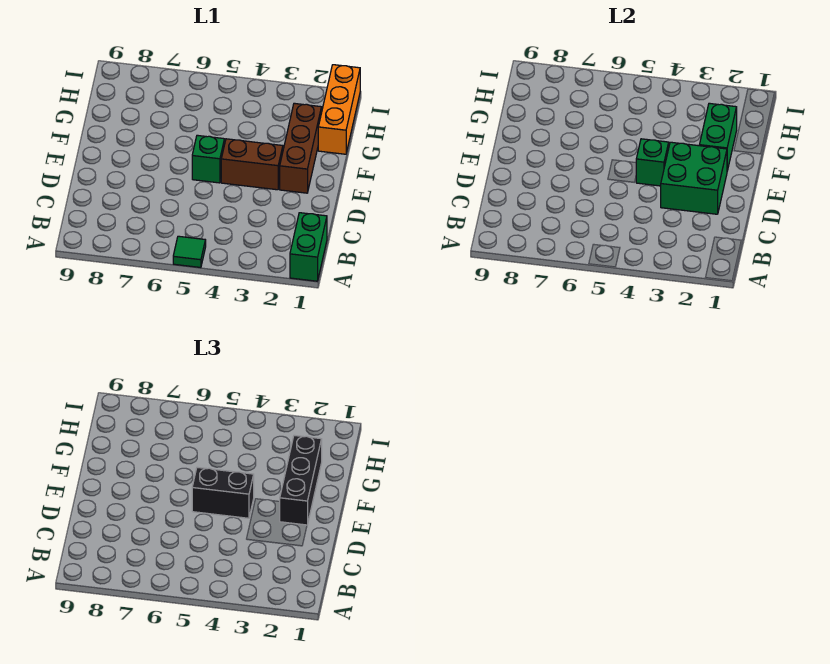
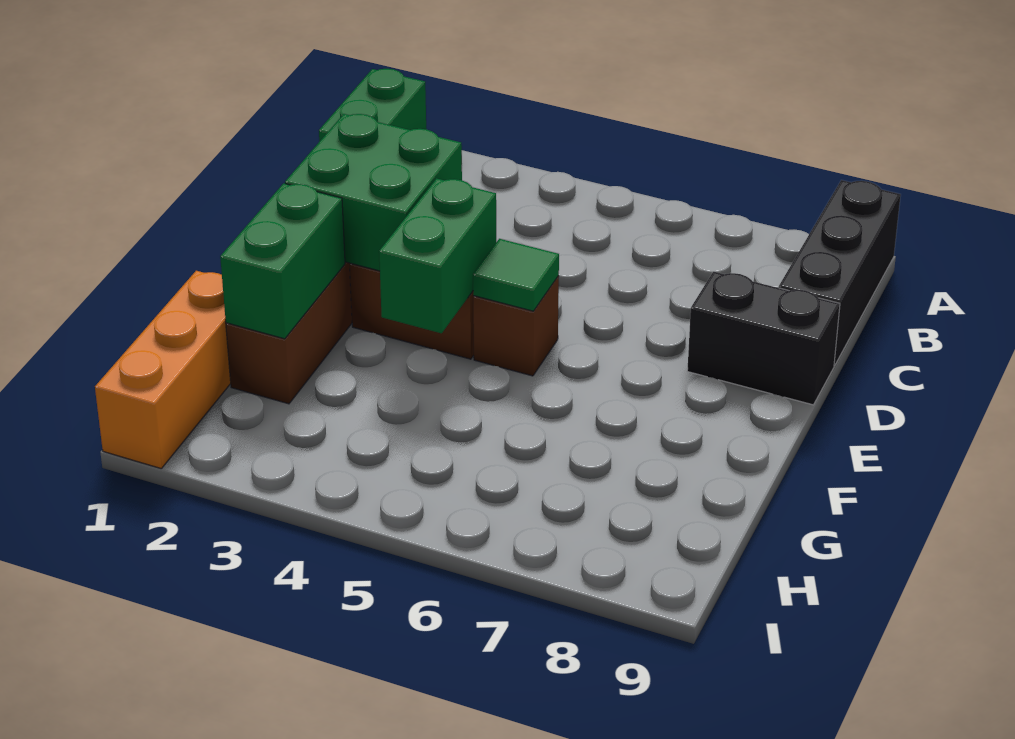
green tile A5 level 1 -> green tile E5 level 2
black brick E2:G2 level 3 -> black brick A9:C9 level 1
green brick E4 level 2 -> green brick E4:F4 level 2
black brick E4:E5 level 3 -> black brick D8:D9 level 1
green brick E5 level 1 -> brown brick E5 level 1

